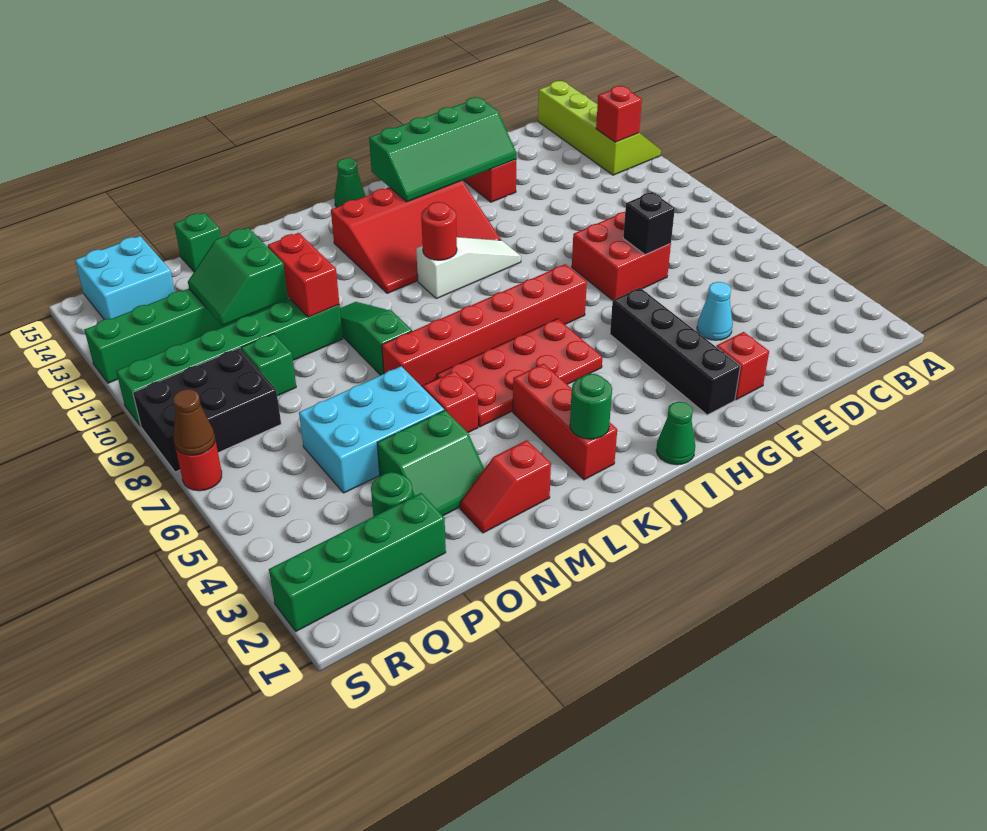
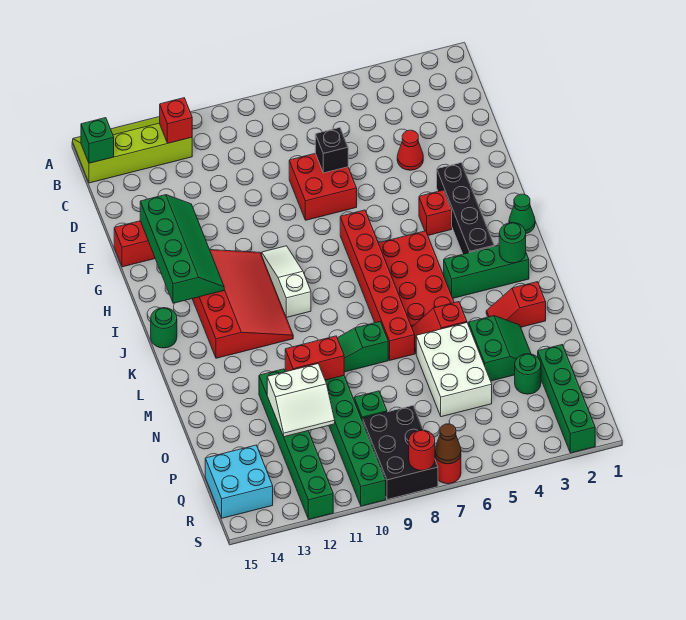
cyan cone E4 level 1 -> red cone E4 level 1
red brick F2 level 1 -> red brick H4 level 1
black brick G2:G5 level 1 -> black brick G3:J3 level 1
red round brick J10 level 2 -> red round brick S8 level 2
green cone J15 level 1 -> green round brick J15 level 1
red brick K2:K4 level 1 -> green brick K2:K4 level 1
red slope M2:N2 level 1 top M -> red slope M2:M3 level 1 top 2
cyan brick N5:P6 level 1 -> white brick N5:P6 level 1
green slope O11:P12 level 2 top O -> white slope O11:P12 level 2 top O
green brick O15 level 1 -> green brick B15 level 2

